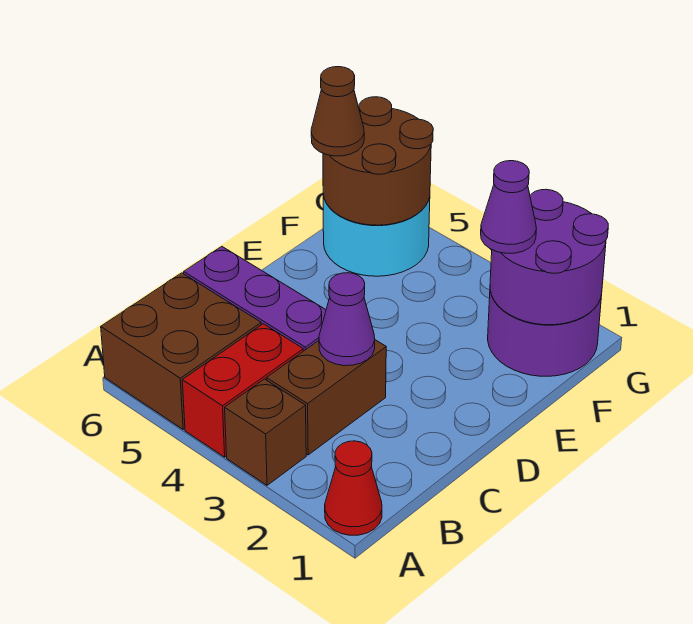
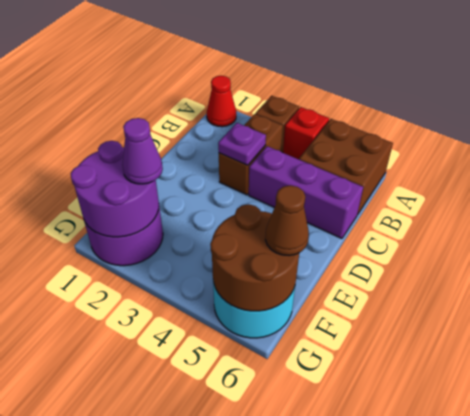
red brick A4:B4 level 1 -> red brick A4 level 1
purple cone C3 level 2 -> purple plate C3 level 2

